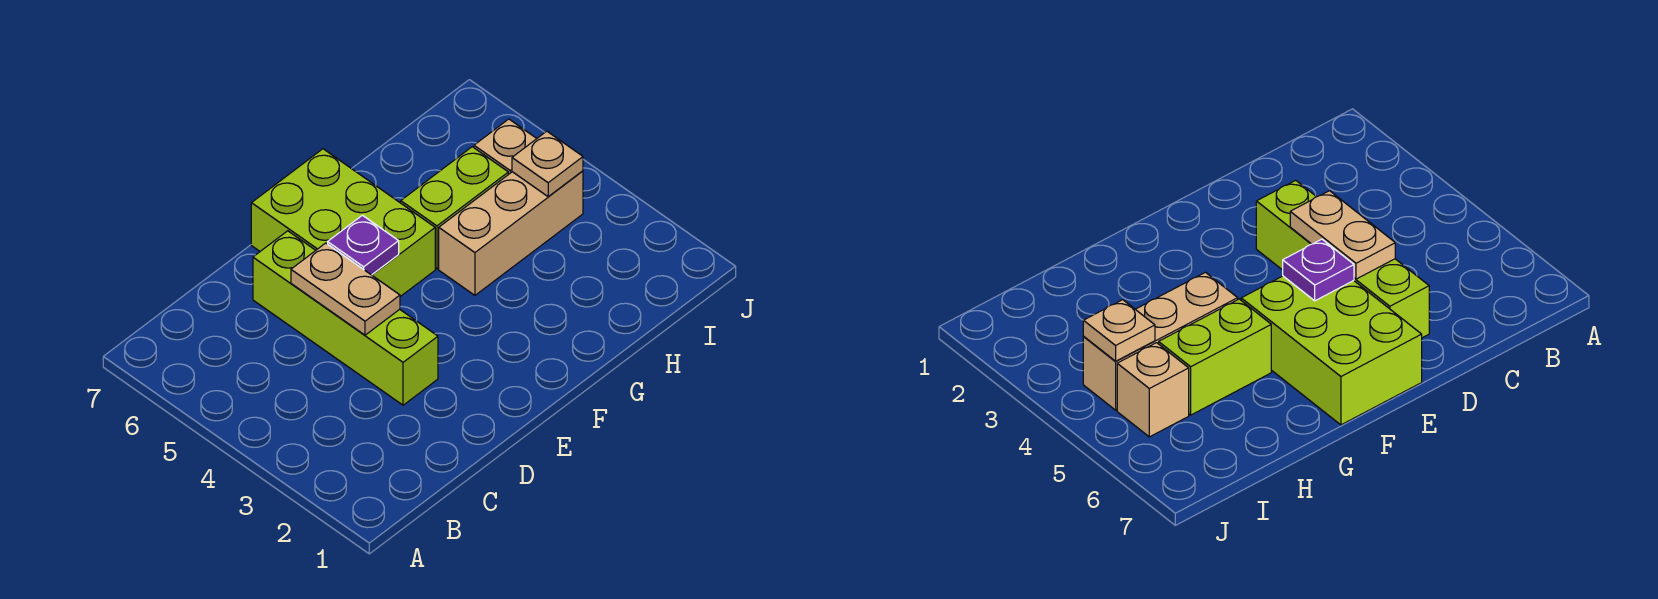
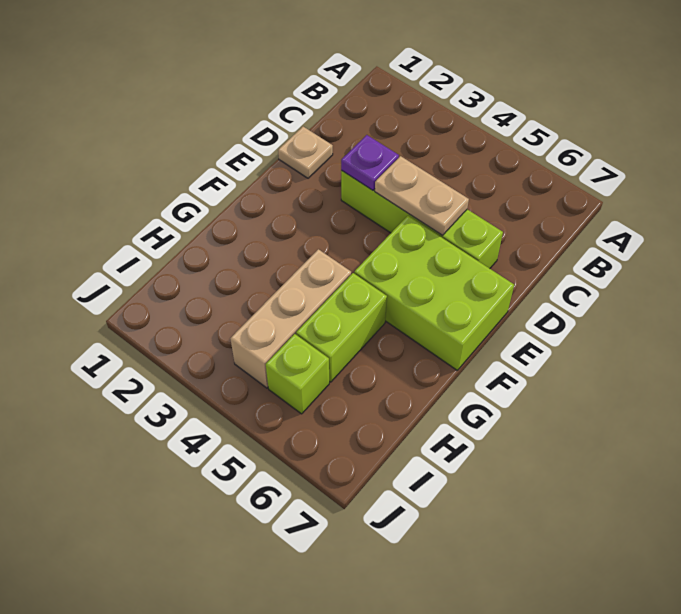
purple plate E5 level 2 -> purple plate D3 level 2
tan plate I4 level 2 -> tan plate D1 level 1
tan brick I5 level 1 -> lime brick I5 level 1

